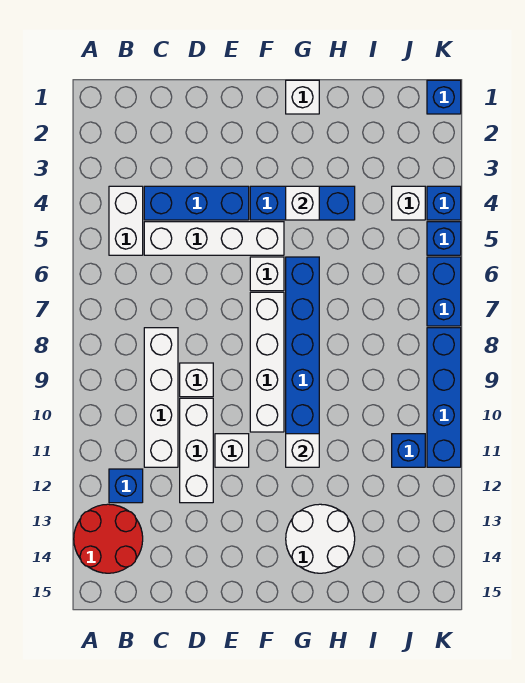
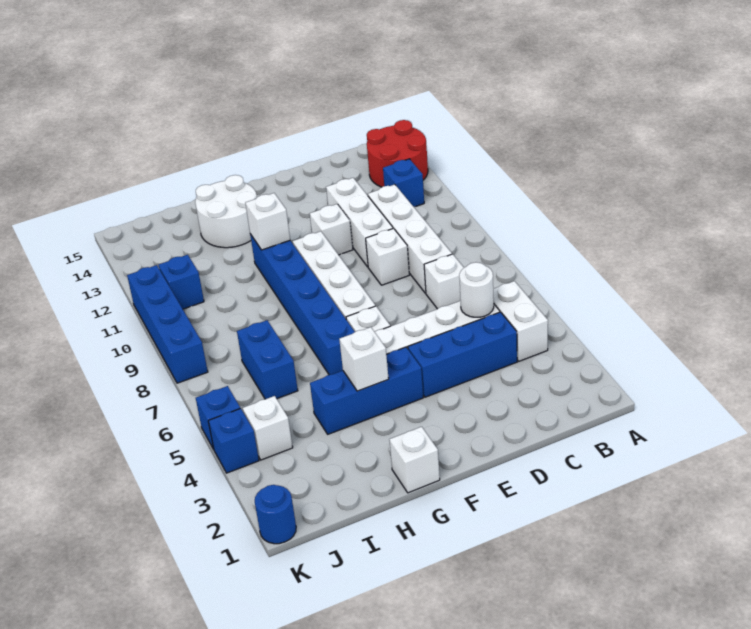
none -> white round brick C5 level 2
none -> white brick C7 level 1
blue brick K1 level 1 -> blue round brick K1 level 1
blue brick K6:K7 level 1 -> blue brick I6:I7 level 1

